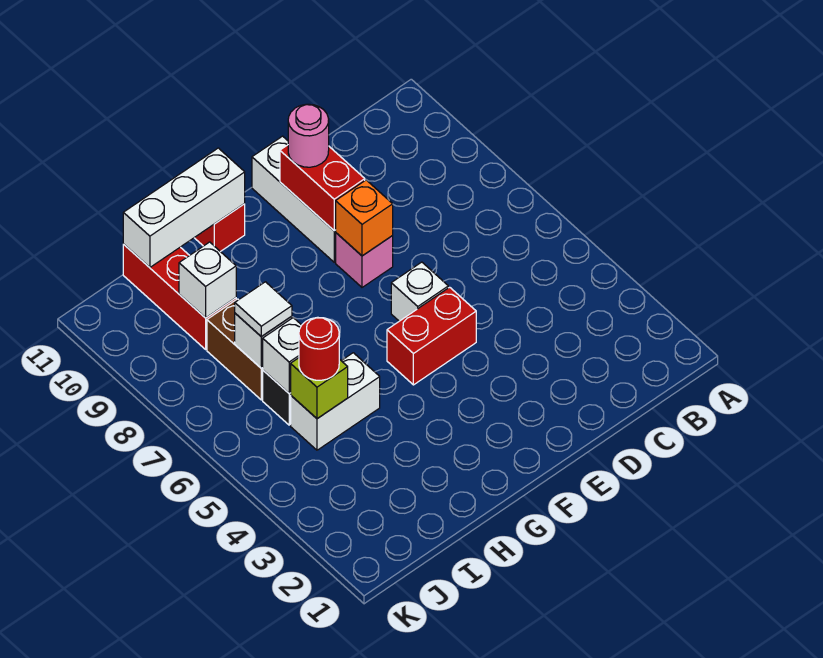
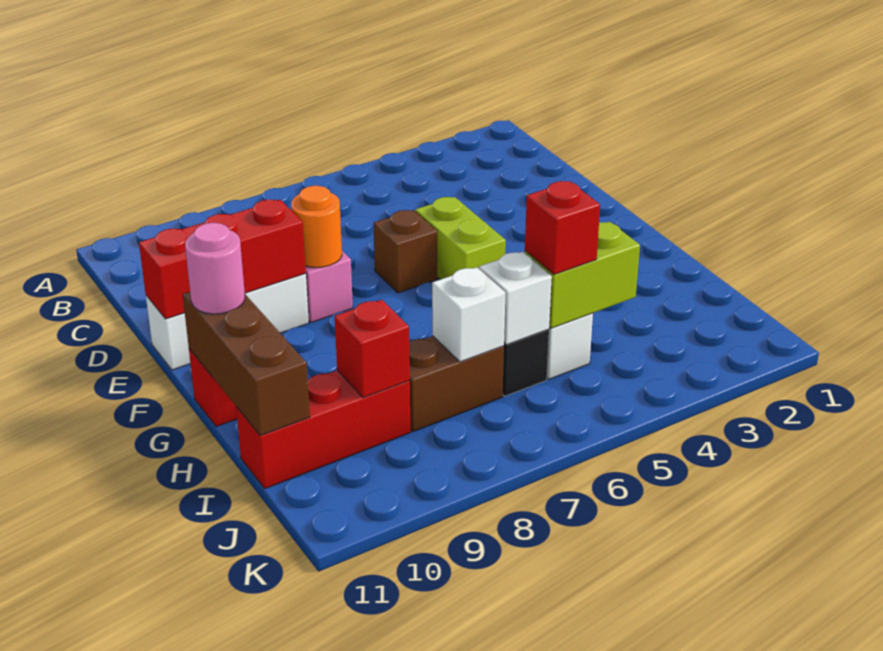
red brick E5:F5 level 1 -> lime brick E5:F5 level 1
white brick E6 level 1 -> brown brick E6 level 1
orange brick E8 level 2 -> orange round brick E8 level 2
red brick E9:E10 level 2 -> red brick E9:E11 level 2
pink round brick E10 level 3 -> pink round brick G11 level 3
white brick G11:I11 level 2 -> brown brick G11:I11 level 2
lime brick I5 level 2 -> lime brick I4:I5 level 2
red round brick I5 level 3 -> red brick I5 level 3
white tile I7 level 3 -> none
white brick I9 level 2 -> red brick I9 level 2

